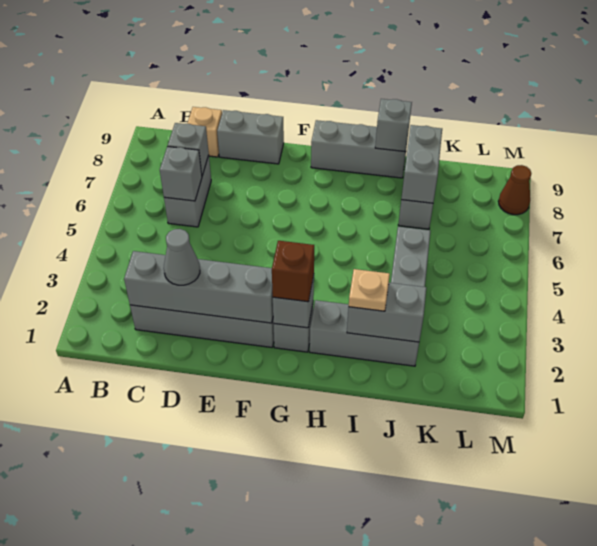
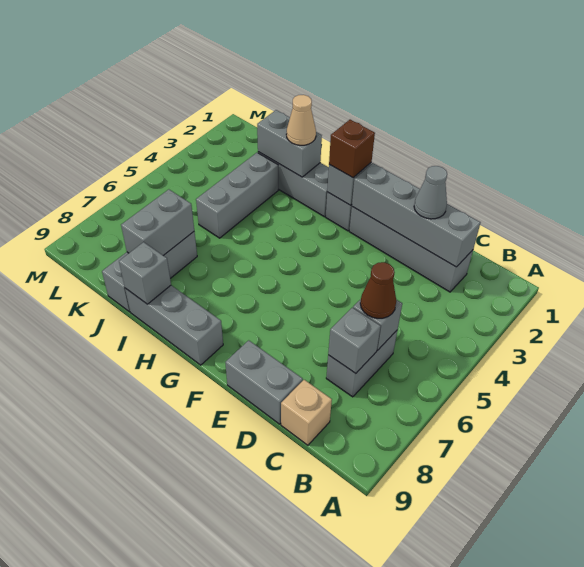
tan plate I2 level 3 -> tan cone I2 level 3
brown cone M8 level 1 -> brown cone C6 level 3

